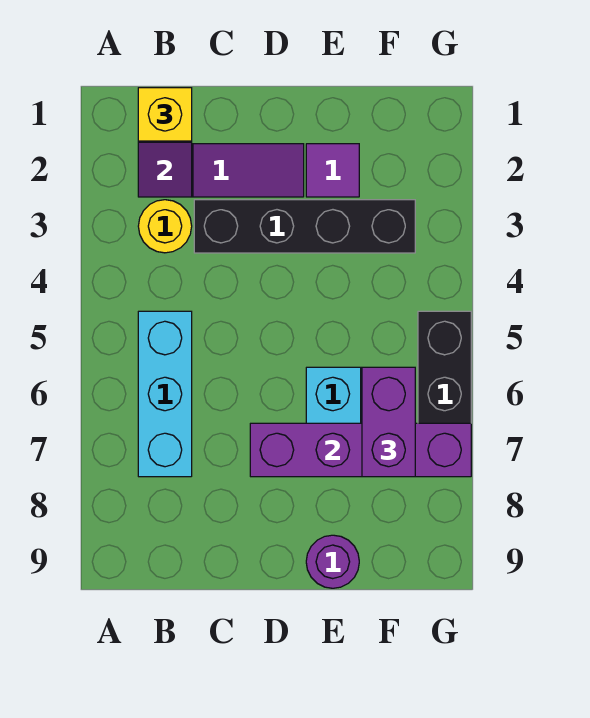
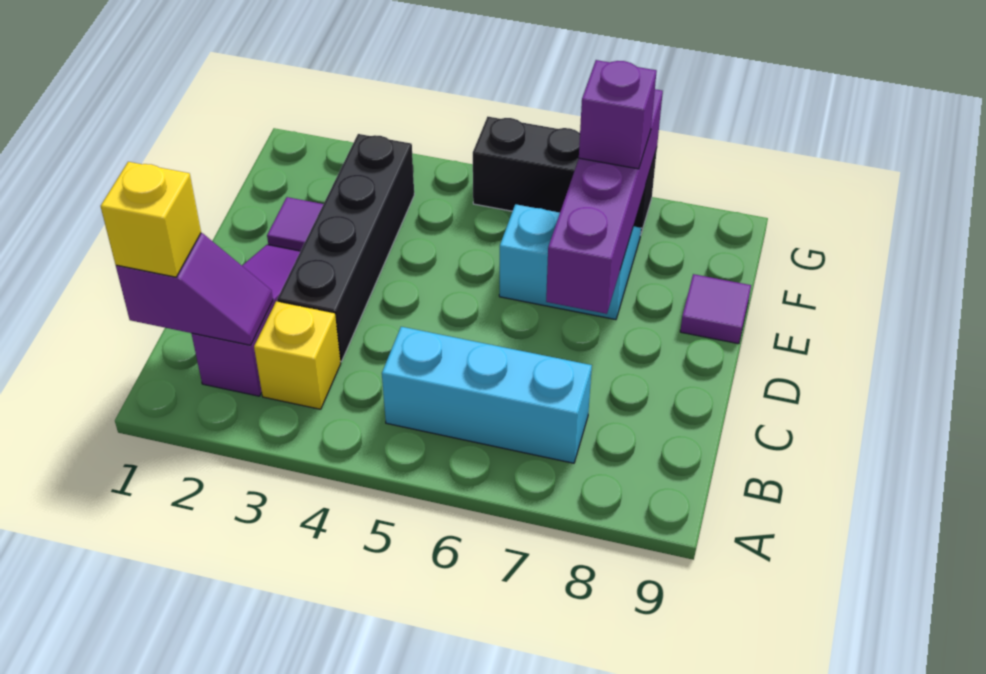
yellow round brick B3 level 1 -> yellow brick B3 level 1
purple round brick E9 level 1 -> purple tile E9 level 1
purple brick F6:F7 level 3 -> purple brick F7 level 3

